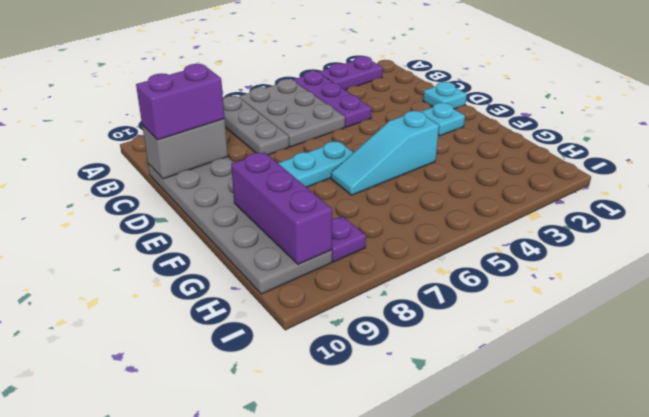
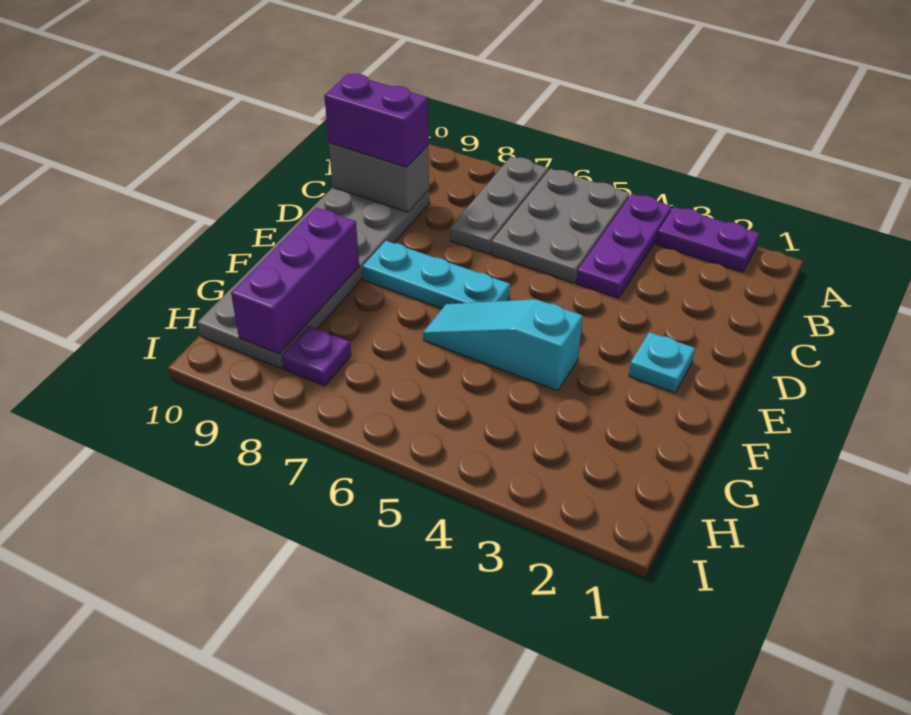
cyan plate D1 level 1 -> none

